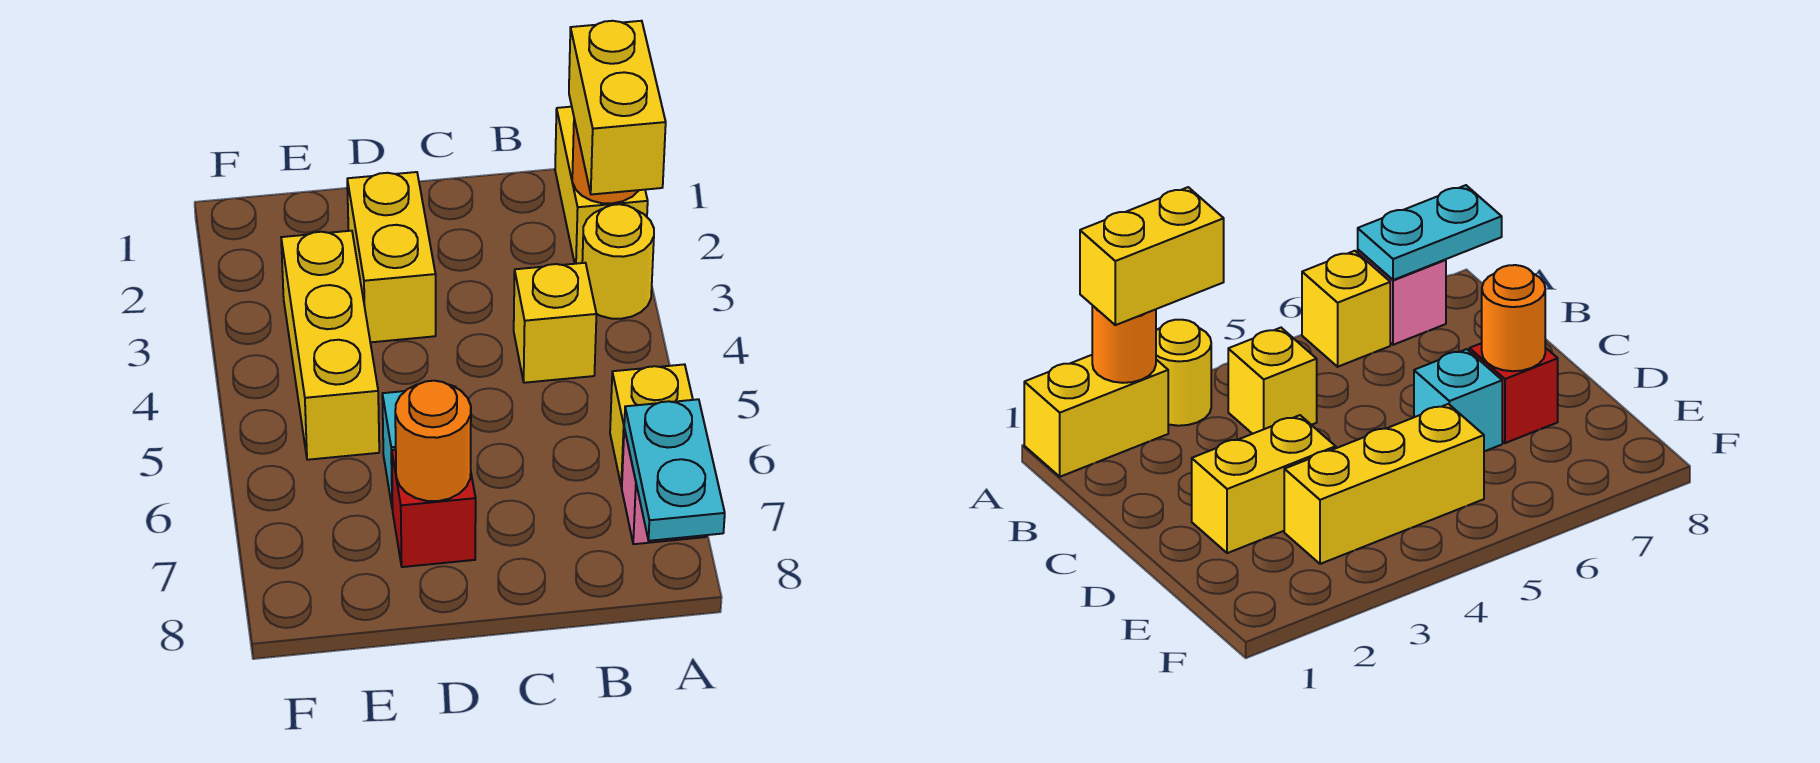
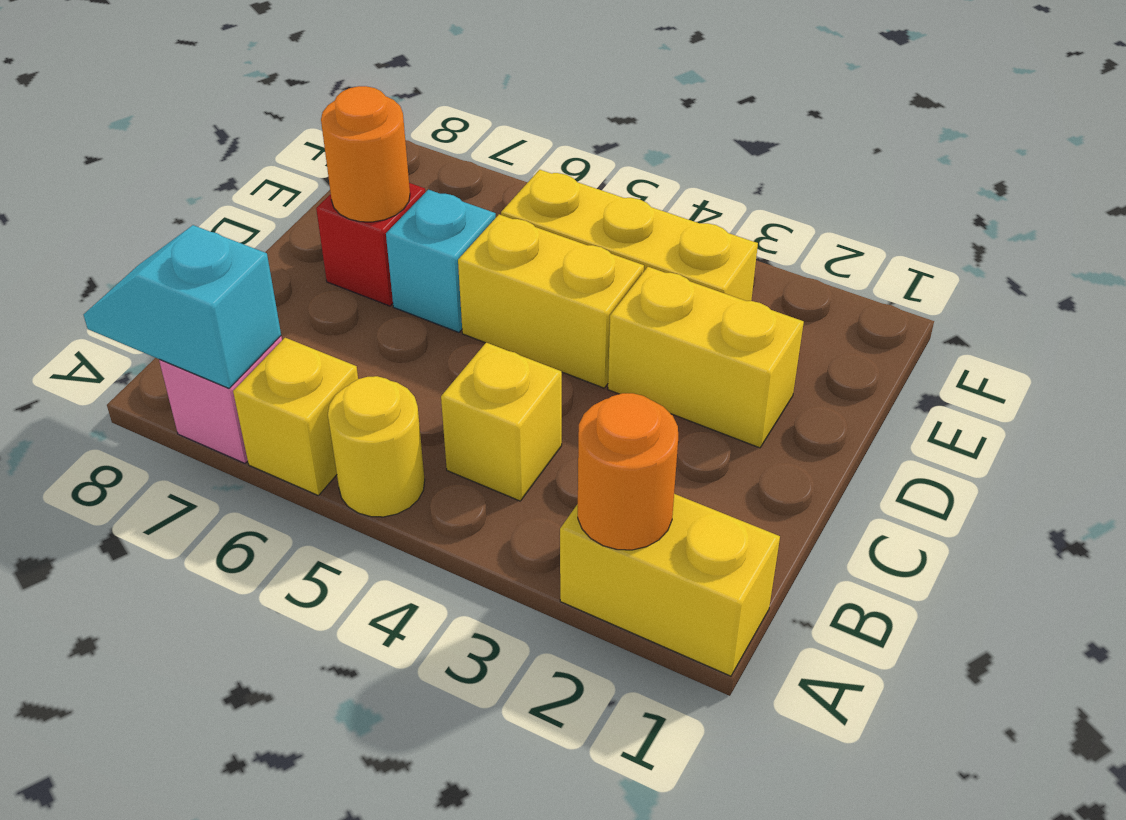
yellow brick A2:A3 level 3 -> yellow brick D4:D5 level 1
yellow round brick A3 level 1 -> yellow round brick A5 level 1
cyan plate A7:A8 level 2 -> cyan slope A7:A8 level 2 top 7

